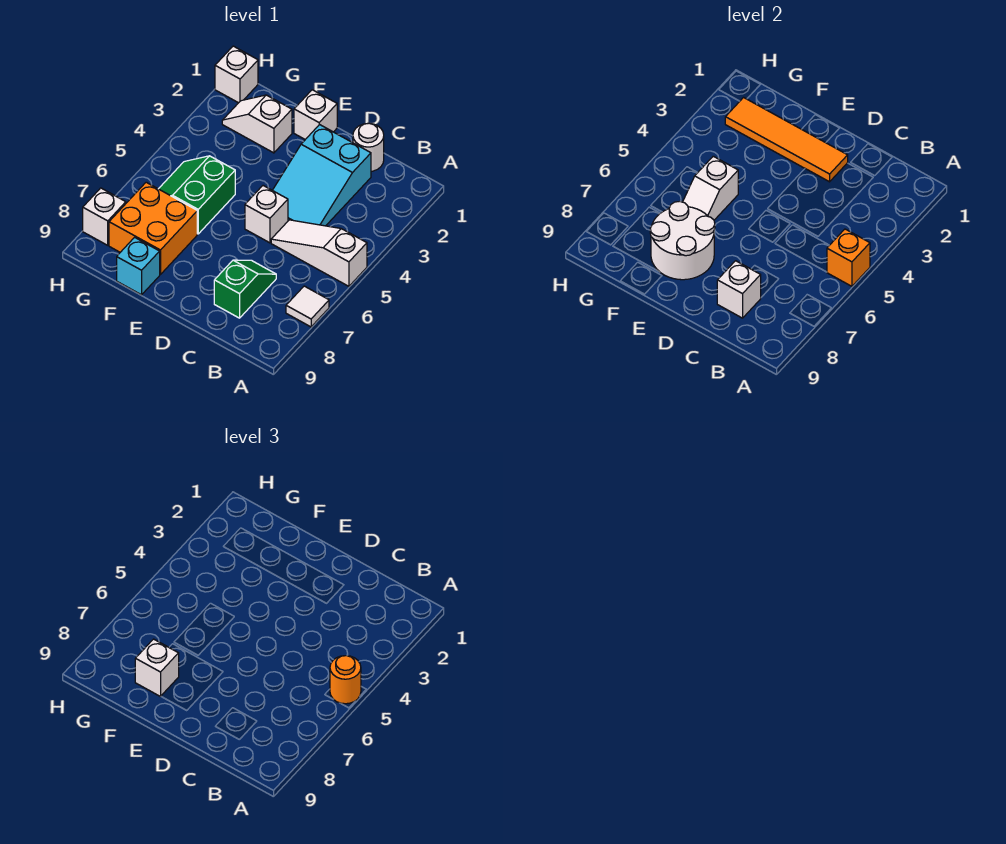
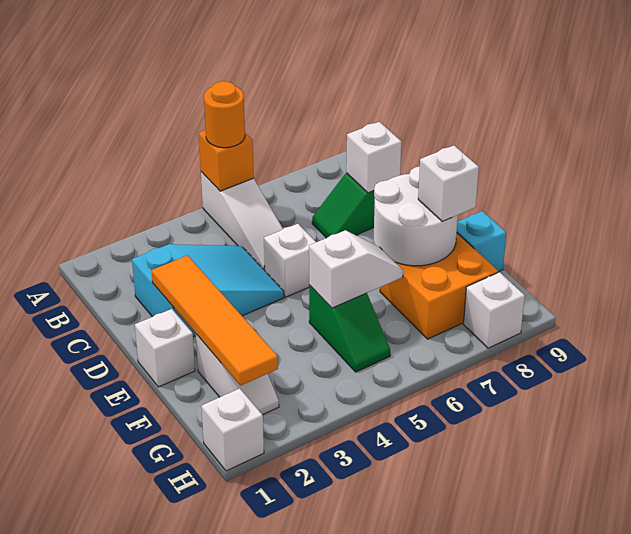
white tile A7 level 1 -> none
white round brick C1 level 1 -> none
green slope F5:G6 level 1 top F -> green slope F5:G5 level 1 top F

